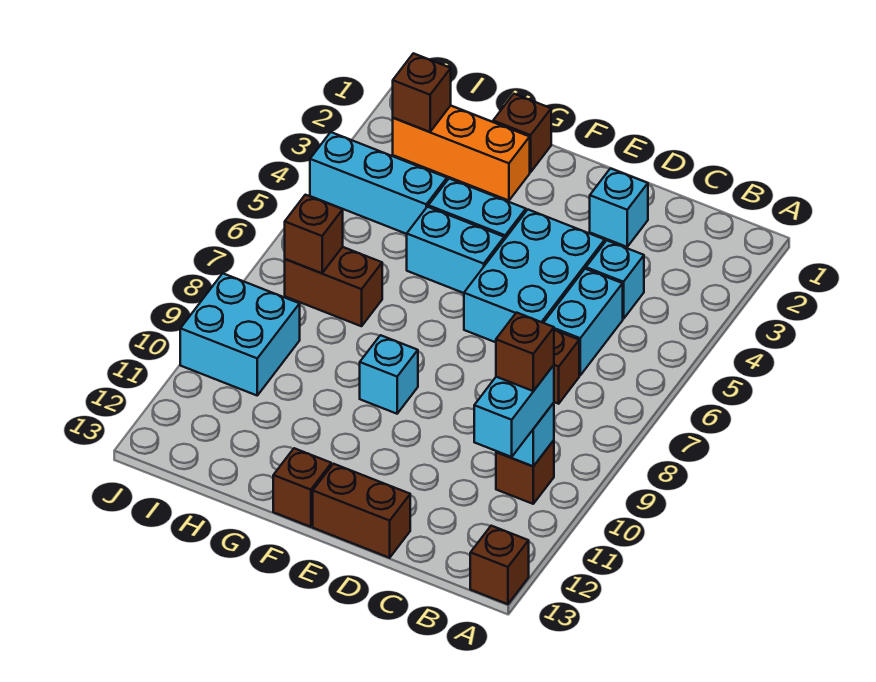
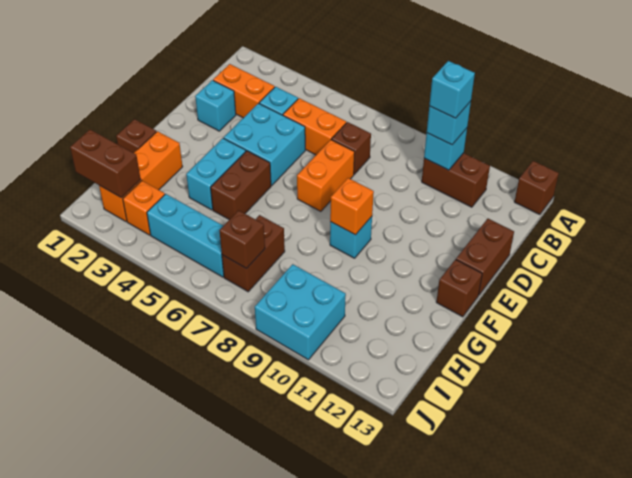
brown brick B10 level 1 -> brown brick B10:B11 level 1
cyan brick B10:B11 level 3 -> cyan brick B10 level 3
brown brick B10 level 4 -> cyan brick B10 level 4
none -> orange brick C2:C3 level 1
cyan brick C5:C6 level 1 -> orange brick C5:C6 level 1
cyan brick D4:E6 level 1 -> cyan brick D4:E5 level 1
none -> orange brick D7:E7 level 1
cyan brick F5:G5 level 1 -> brown brick F5:G5 level 1
none -> orange brick F9 level 2
cyan brick H4:J4 level 1 -> cyan brick I4:I6 level 1
brown brick I2 level 2 -> brown brick I1:I2 level 2
none -> orange brick I3 level 1

